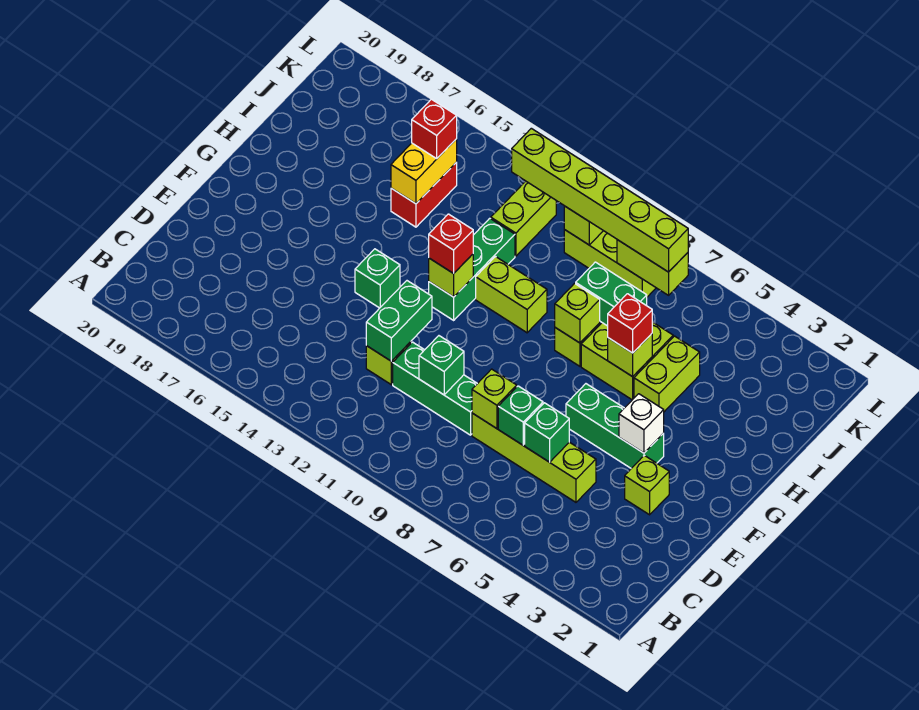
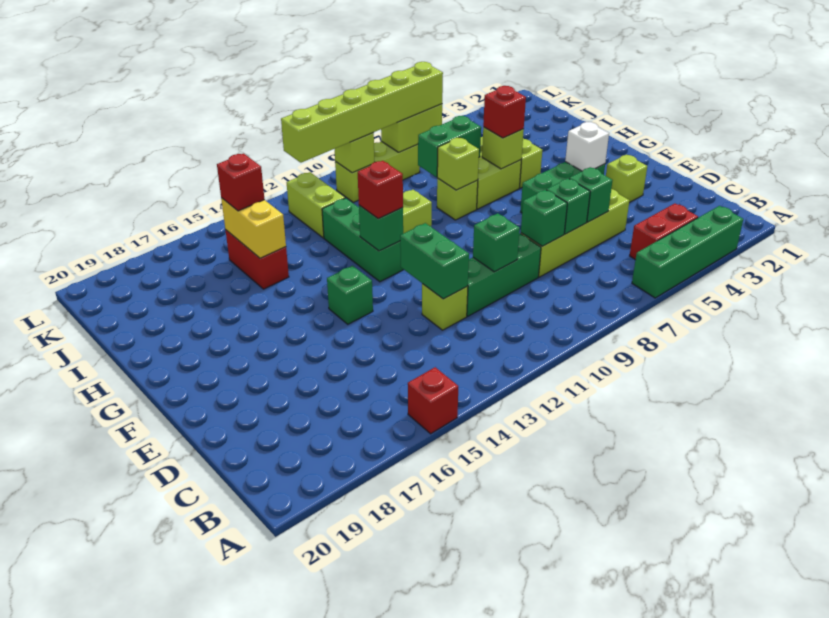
none -> green brick A3:A6 level 1
none -> red brick A15 level 1
none -> red brick B4:B5 level 1
lime brick D8 level 2 -> green brick D8 level 2
lime brick G12 level 2 -> green brick G12 level 2

